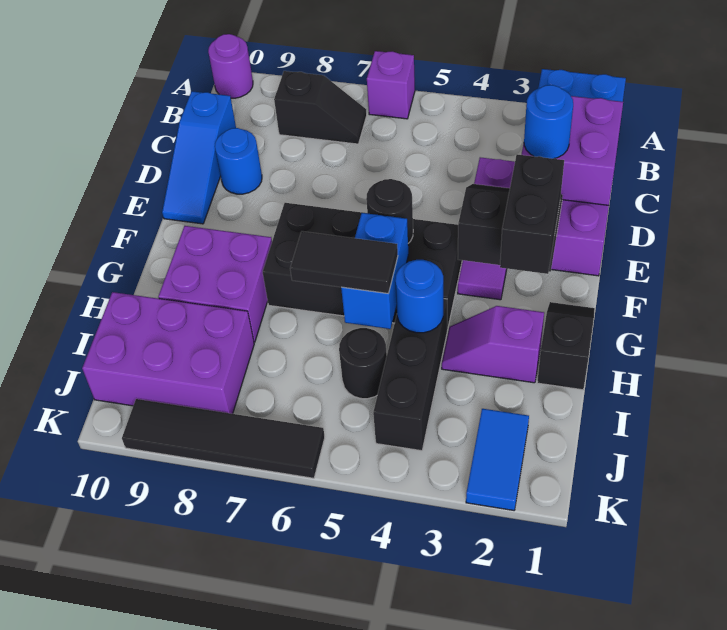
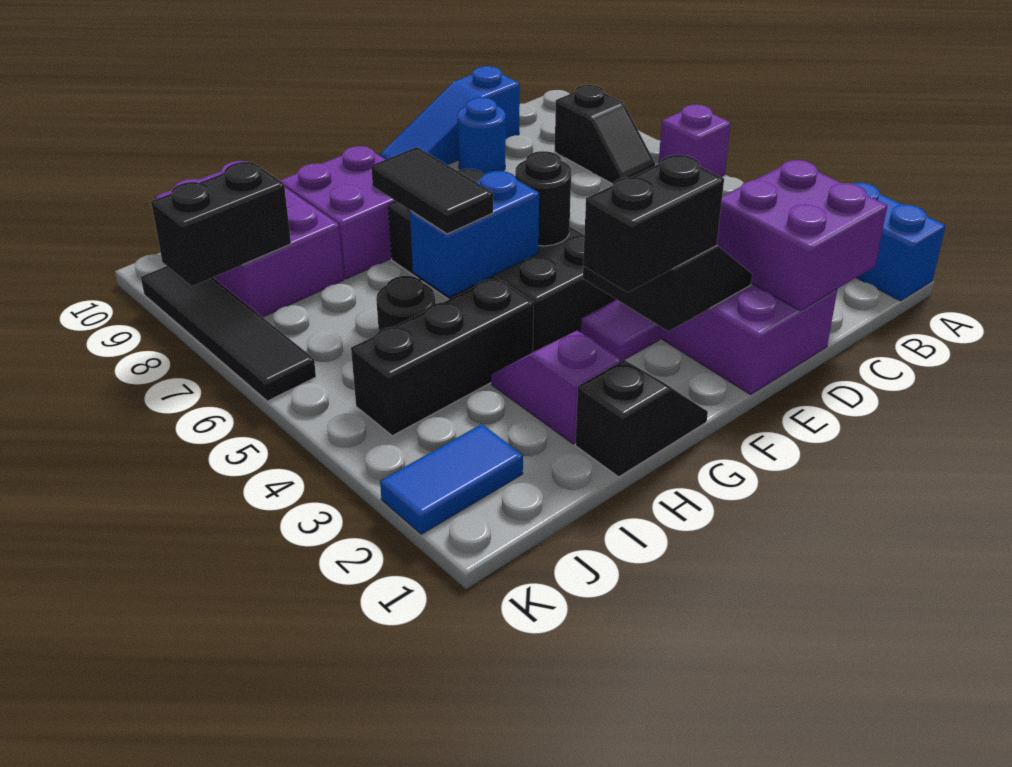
purple round brick A10 level 1 -> none
blue round brick D2 level 3 -> none
blue round brick H4 level 2 -> none
none -> black brick J8:K8 level 2

